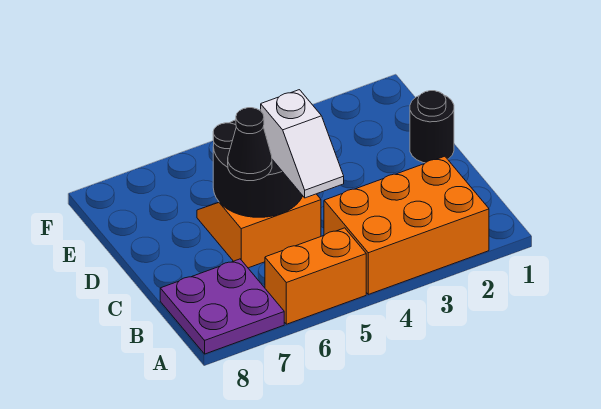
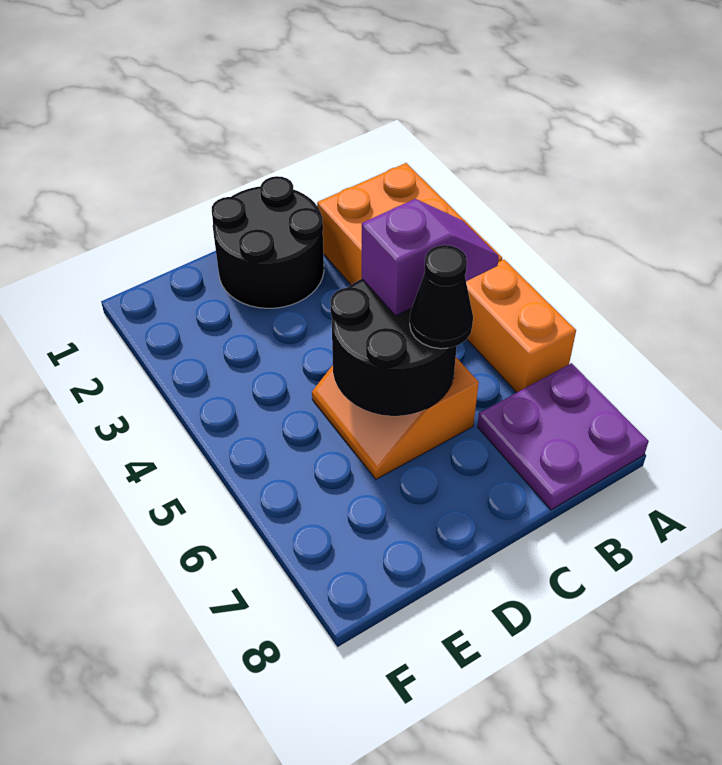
white slope B5:C5 level 3 top C -> purple slope B5:C5 level 3 top C
black round brick D1 level 1 -> black round brick C1:D2 level 1

